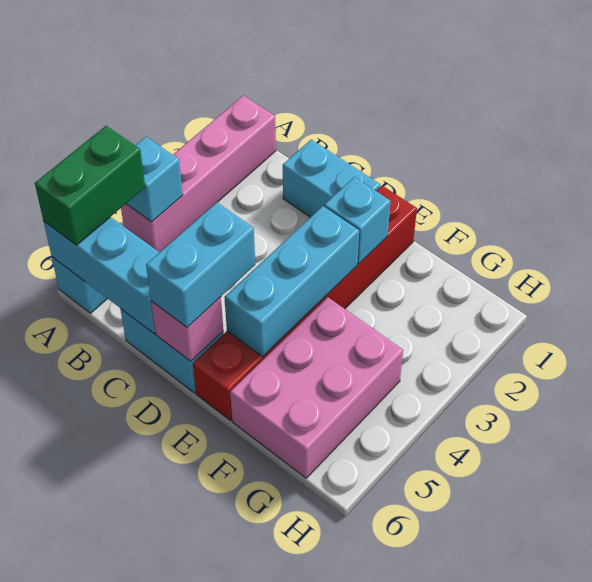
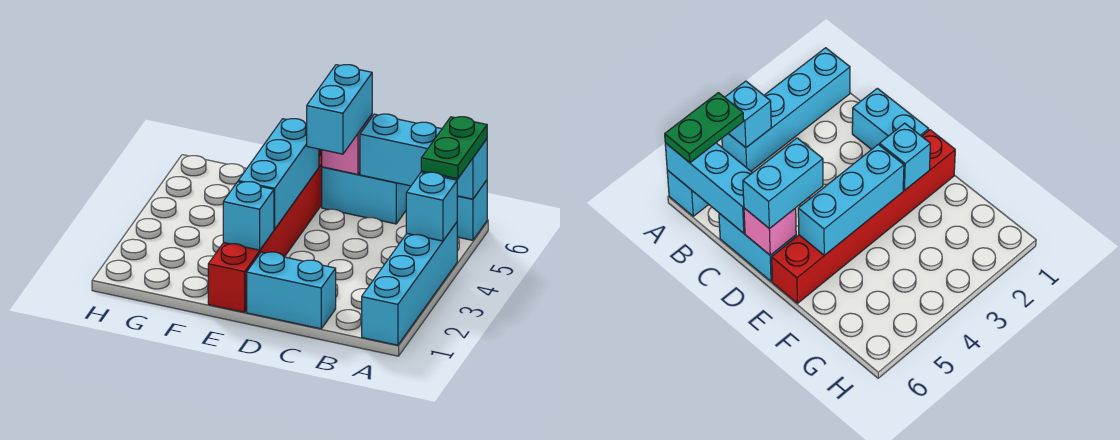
pink brick A1:A4 level 1 -> cyan brick A1:A4 level 1
green brick A5:A6 level 3 -> green plate A5:A6 level 3
pink brick F4:G6 level 1 -> none

